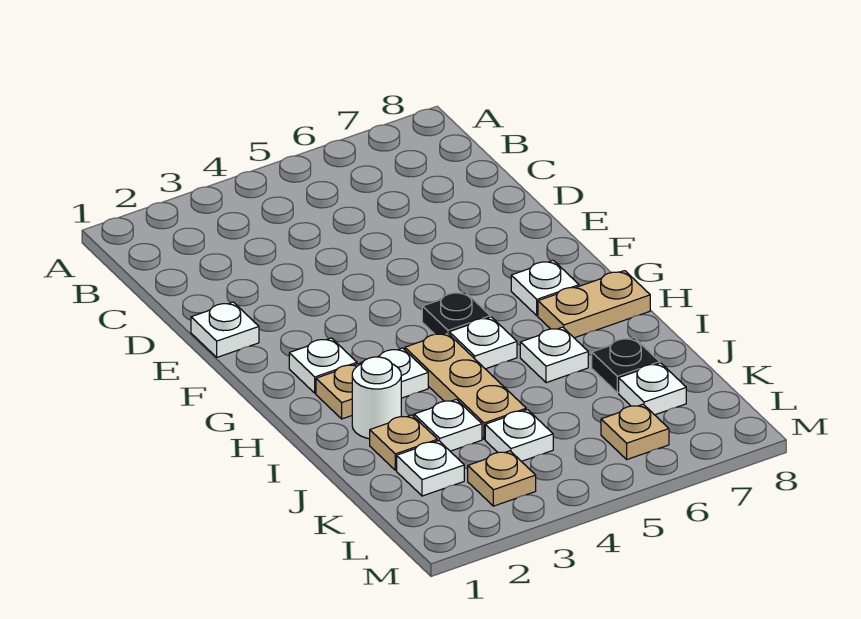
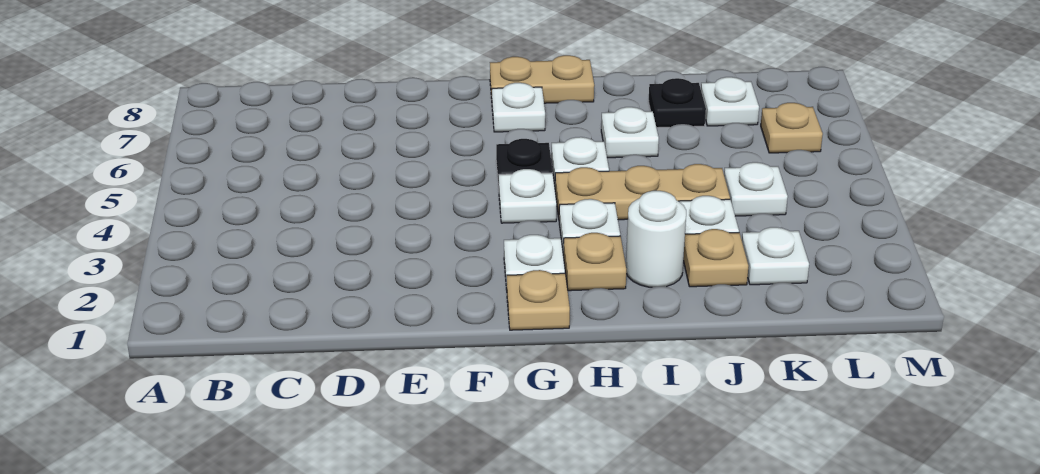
white plate E1 level 1 -> white plate G4 level 1
tan plate H7:H8 level 1 -> tan plate G8:H8 level 1
tan plate L3 level 1 -> tan plate G1 level 1

